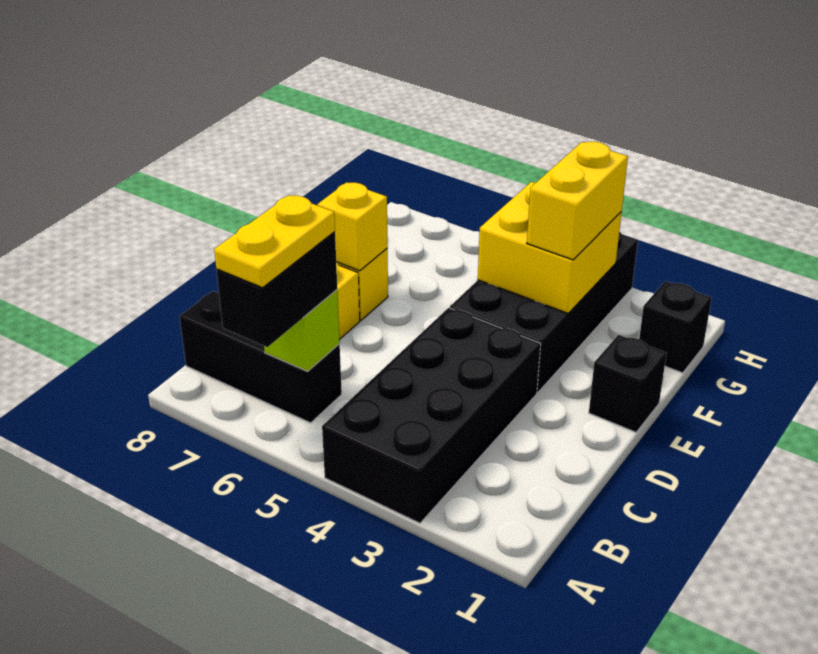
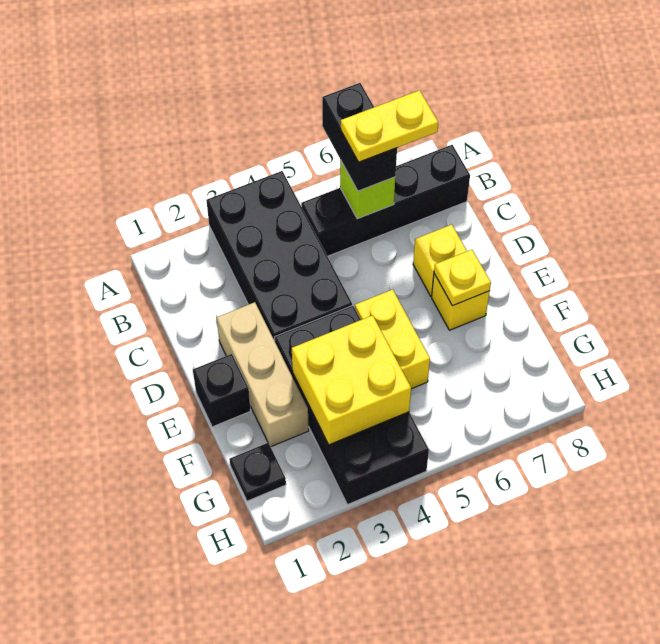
yellow plate A6:B6 level 4 -> yellow plate B6:B7 level 4
black brick B6:B8 level 1 -> black brick B5:B8 level 1
none -> tan brick D2:F2 level 1
yellow brick E7 level 2 -> yellow plate E7 level 2
yellow brick F3:G3 level 3 -> yellow brick E5:F5 level 1
black brick G1 level 1 -> black plate G1 level 1

